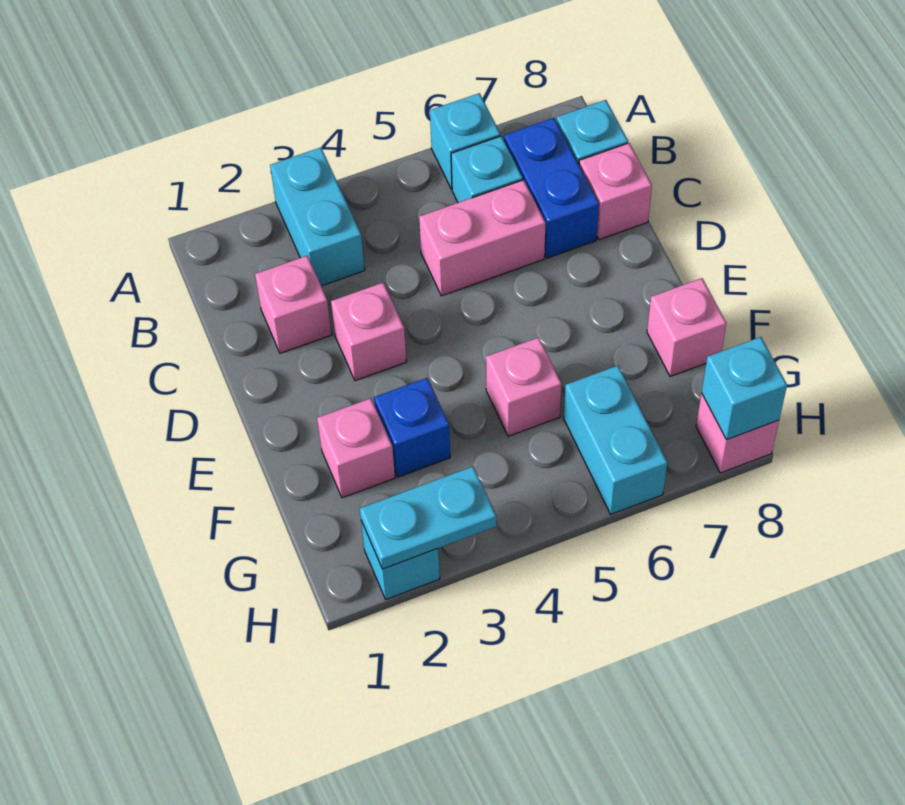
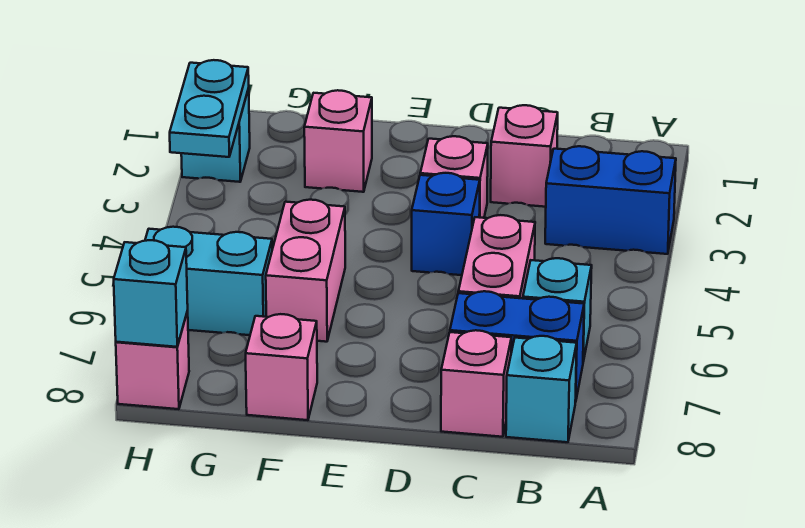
cyan brick A3:B3 level 1 -> blue brick A3:B3 level 1
cyan brick A6 level 1 -> none
blue brick F3 level 1 -> blue brick D4 level 1
pink brick F5 level 1 -> pink brick F5:F6 level 1

